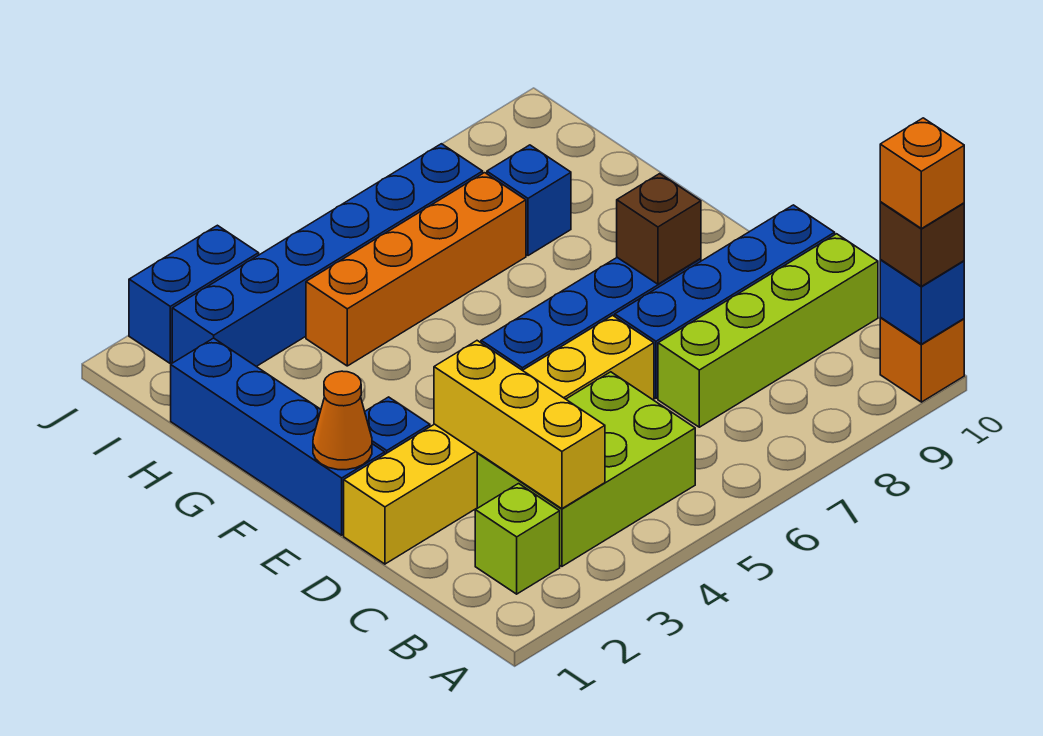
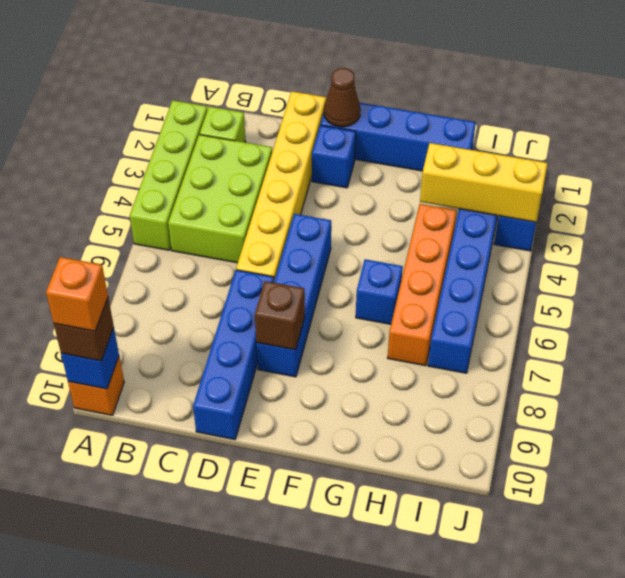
yellow brick B3:D3 level 2 -> yellow brick H3:J3 level 2
lime brick C7:C10 level 1 -> lime brick A2:A5 level 1
orange cone E1 level 2 -> brown cone E1 level 2
blue brick H8 level 1 -> blue brick G6 level 1

